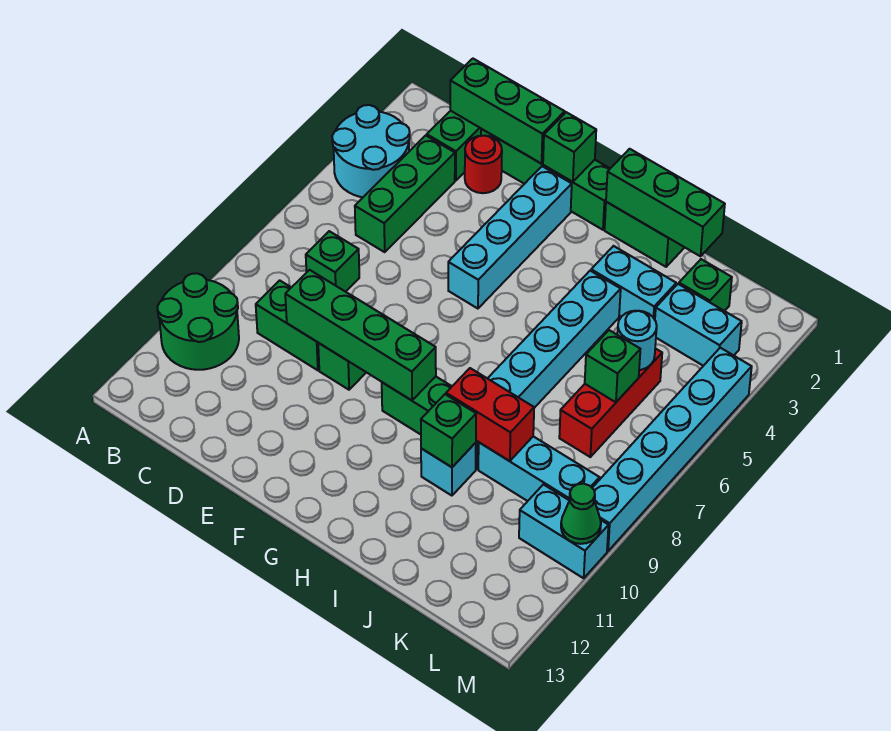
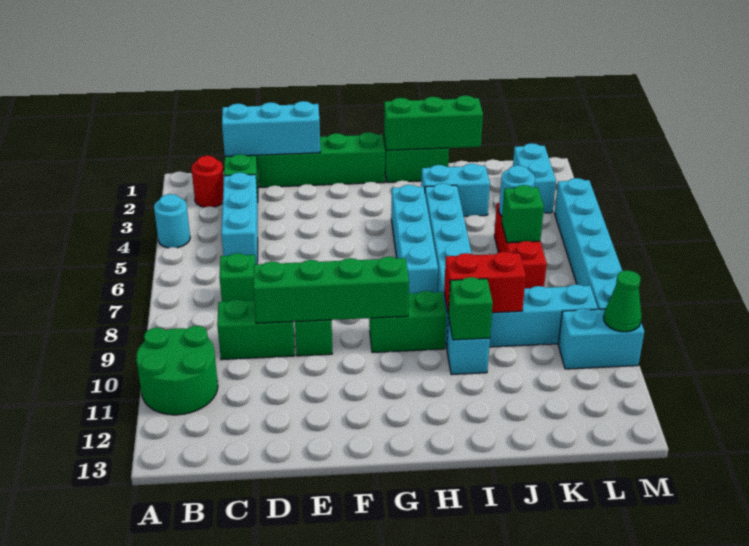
cyan round brick A3:B4 level 1 -> cyan round brick A4 level 1
green brick C1:E1 level 2 -> cyan brick C1:E1 level 2
green brick C3:C5 level 1 -> cyan brick C3:C5 level 1
red round brick D2 level 1 -> red round brick B2 level 1
green brick F1 level 2 -> none
cyan brick F2:F5 level 1 -> cyan brick H4:H7 level 1
green brick K2 level 1 -> none
cyan brick K3:L3 level 1 -> cyan brick L2:L3 level 1

